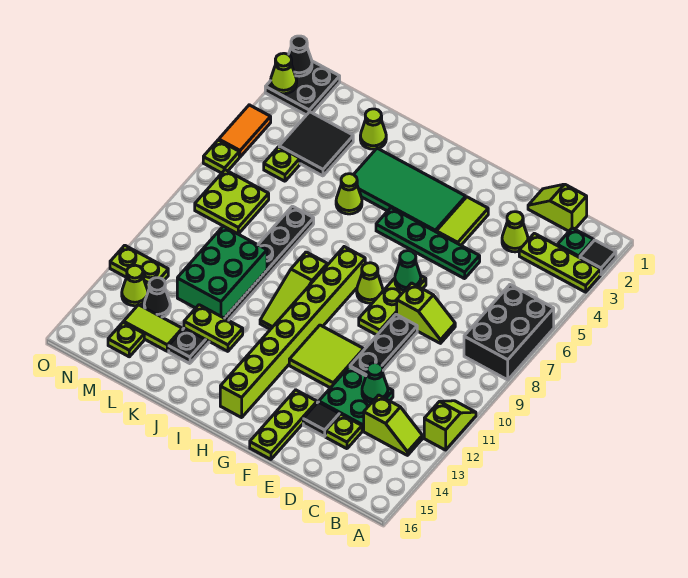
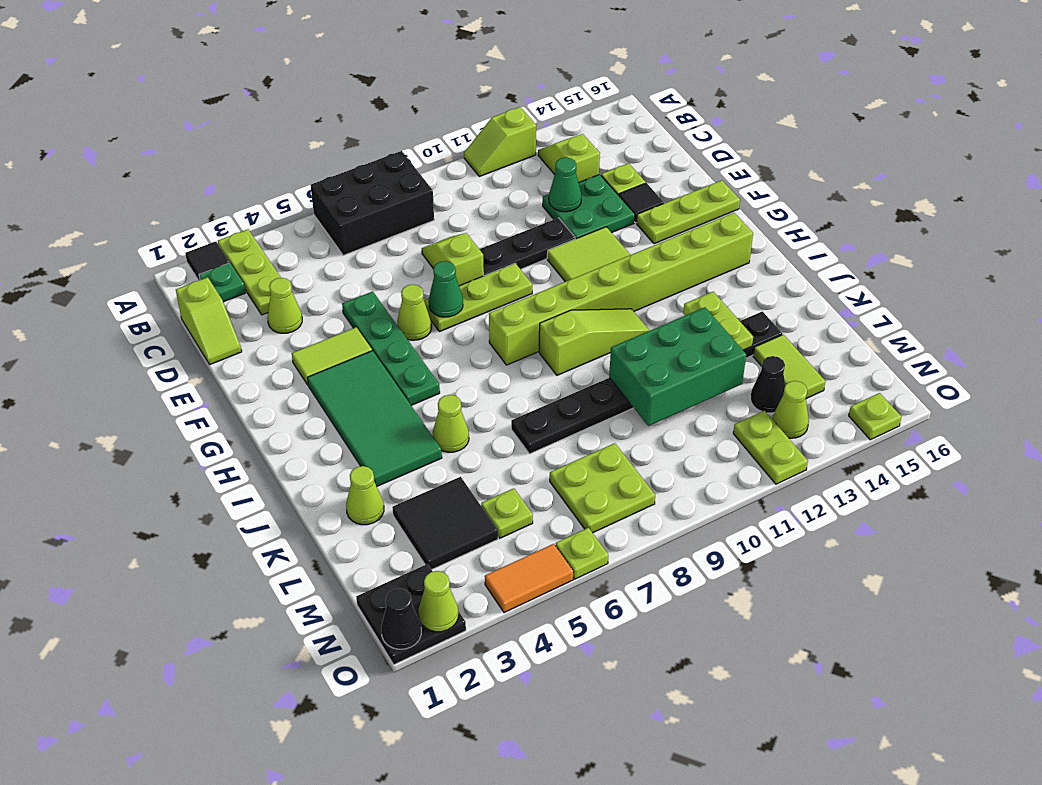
lime cone G8 level 1 -> lime cone F6 level 1
lime plate M15 level 1 -> lime plate O15 level 1

